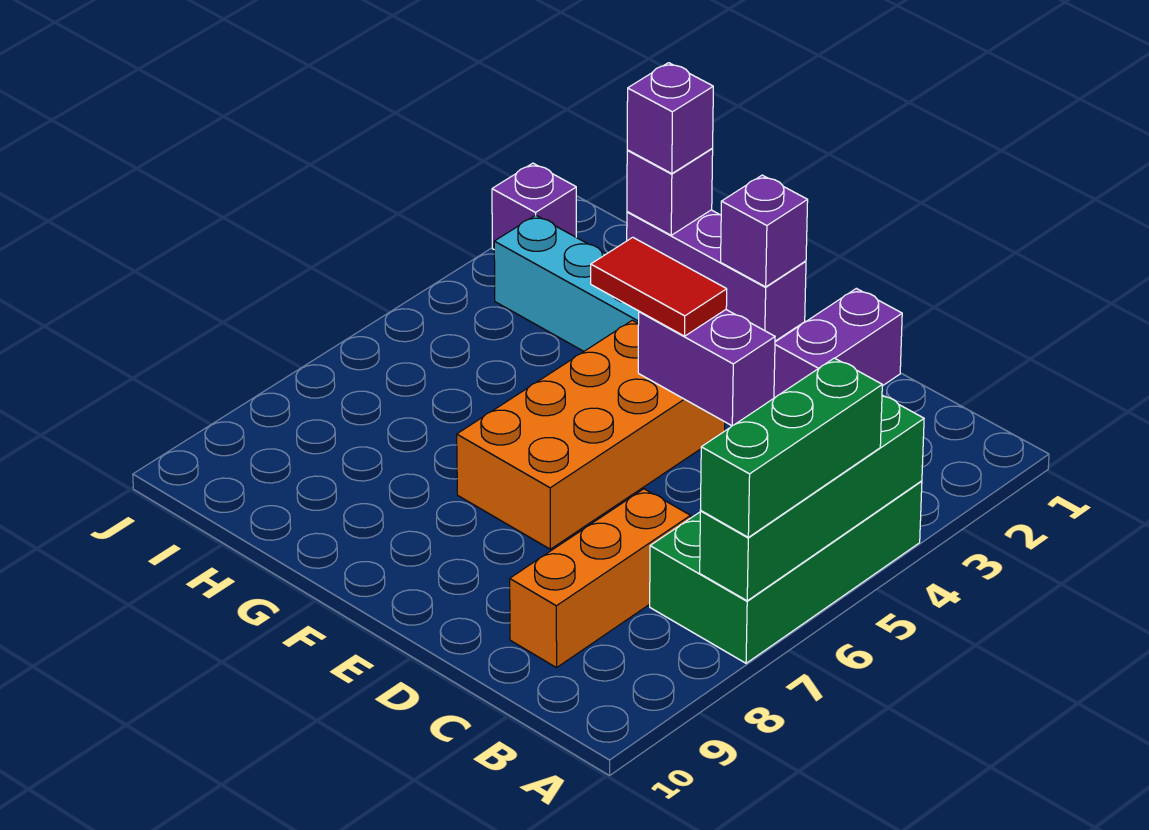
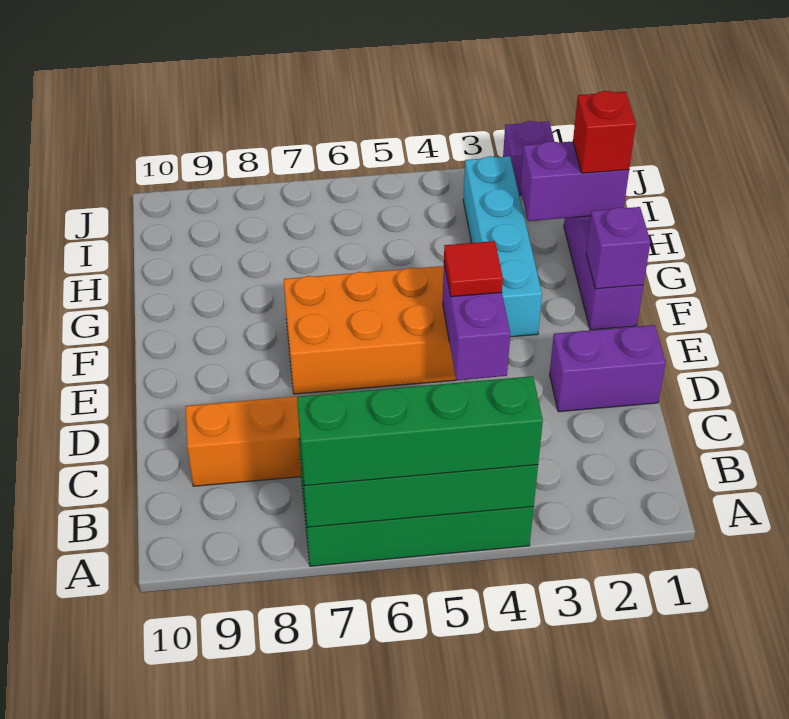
green brick A5:A7 level 3 -> green brick A4:A7 level 3
red tile E4:F4 level 3 -> red tile E4 level 3
purple brick H1 level 2 -> purple brick H1:H2 level 2
purple brick H1 level 3 -> red brick H1 level 3

